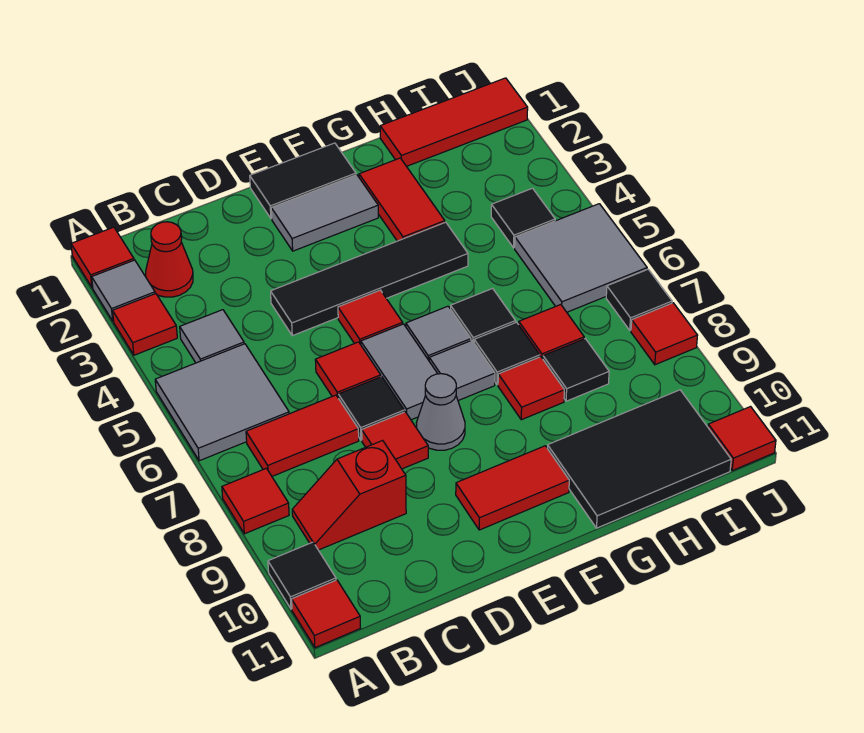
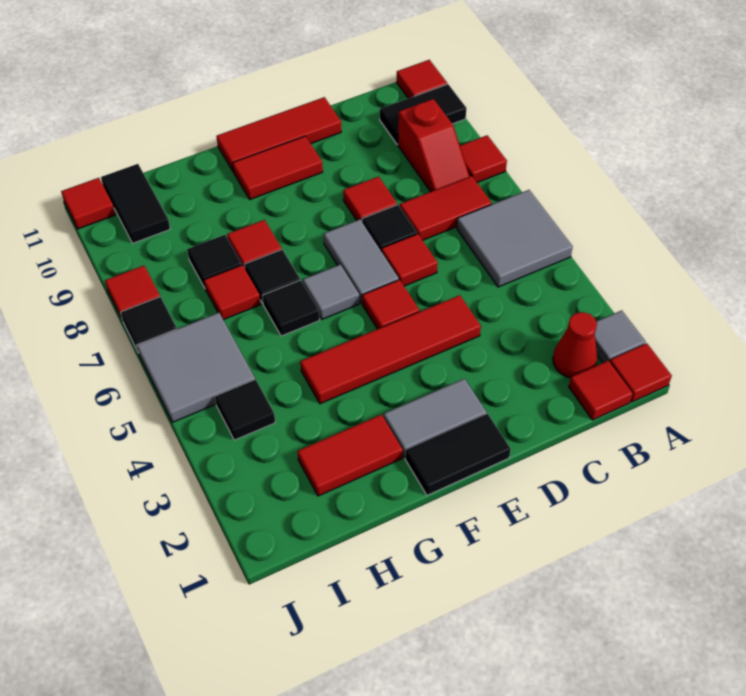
red tile A3 level 1 -> red tile B1 level 1
black tile A10 level 1 -> black tile A10:B10 level 1
grey tile B4 level 1 -> none
red slope B9:C9 level 1 top C -> red slope B8:B9 level 1 top 9
black tile D4:G4 level 1 -> red tile D4:G4 level 1
grey cone E8 level 1 -> none
grey tile F7 level 1 -> none
red tile G2:G3 level 1 -> red tile G2:H2 level 1
black tile G10:I11 level 1 -> black tile I10:I11 level 1
red tile H1:J1 level 1 -> red tile D11:F11 level 1

